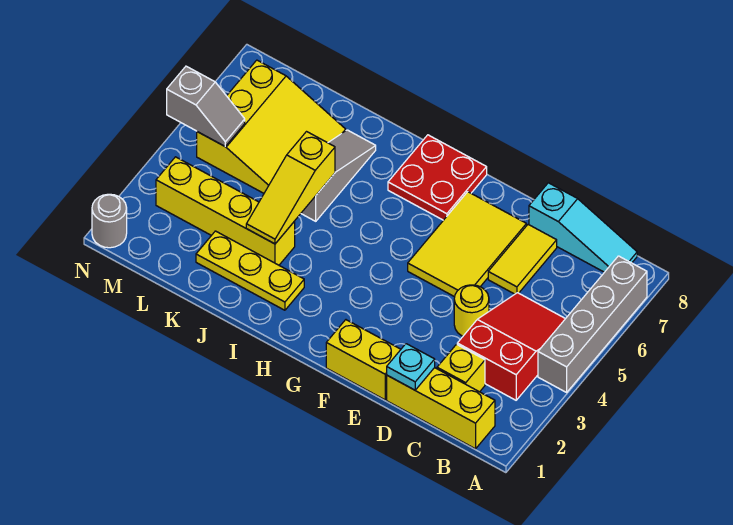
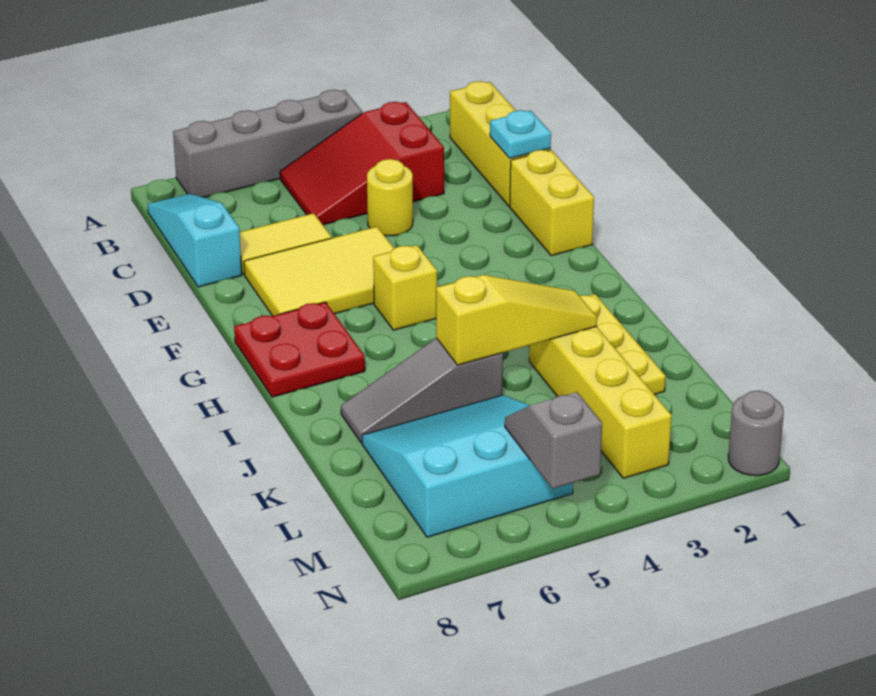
yellow brick C2 level 1 -> yellow brick G5 level 1
yellow slope K5:M7 level 1 top M -> cyan slope K5:M7 level 1 top M

